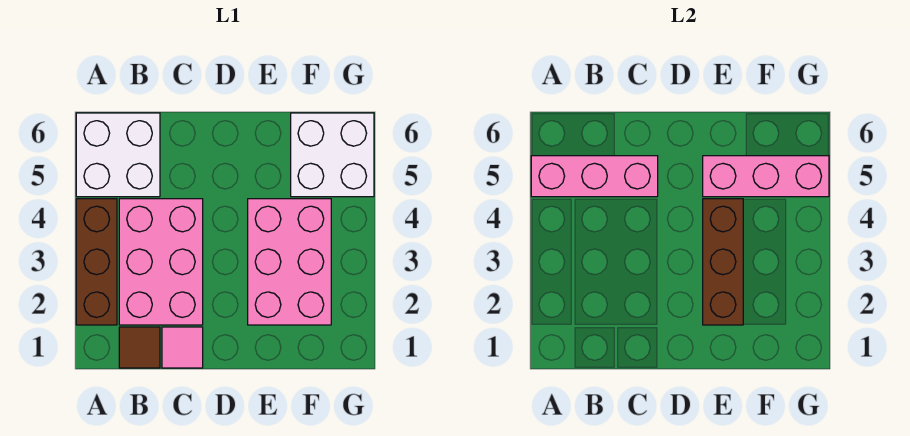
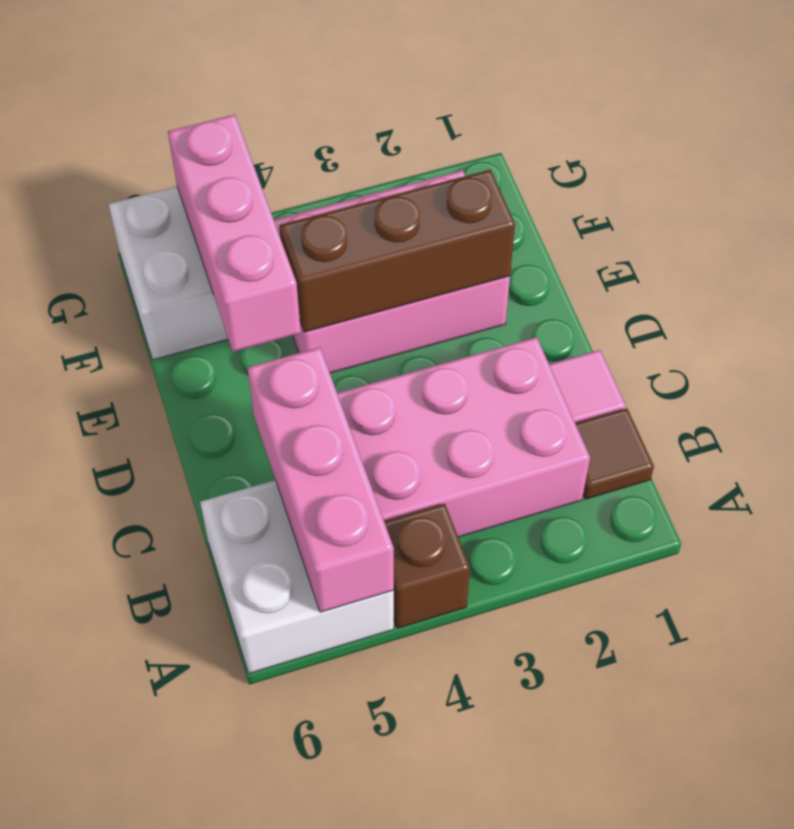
brown brick A2:A4 level 1 -> brown brick A4 level 1

